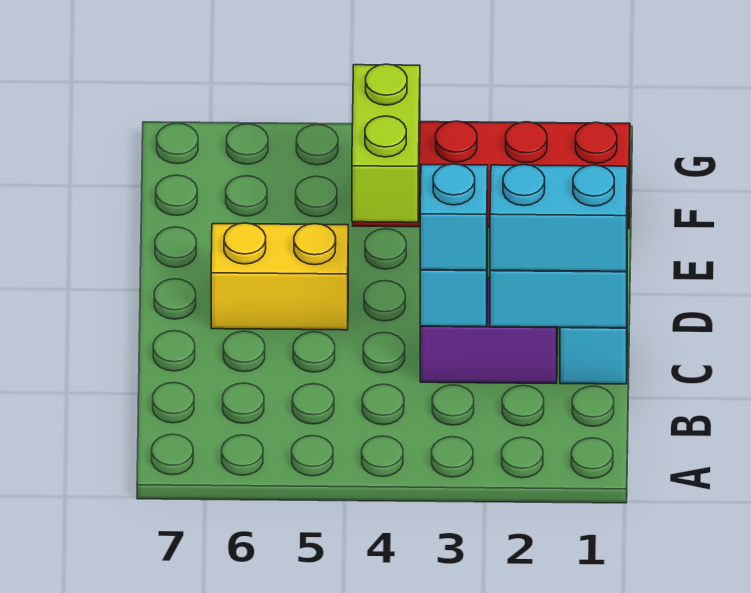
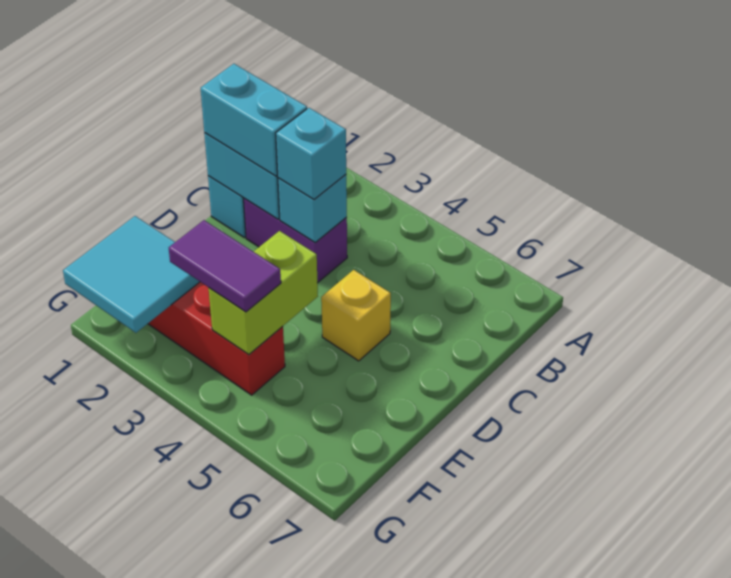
yellow brick D5:D6 level 1 -> yellow brick D5 level 1
none -> cyan tile F1:G2 level 2
none -> purple tile F3:F4 level 3

